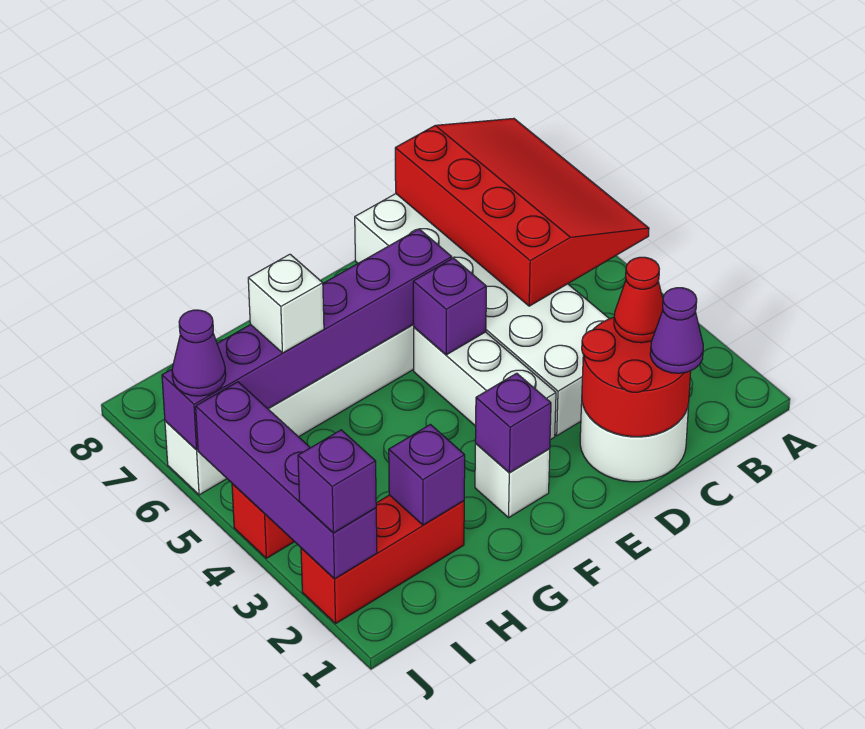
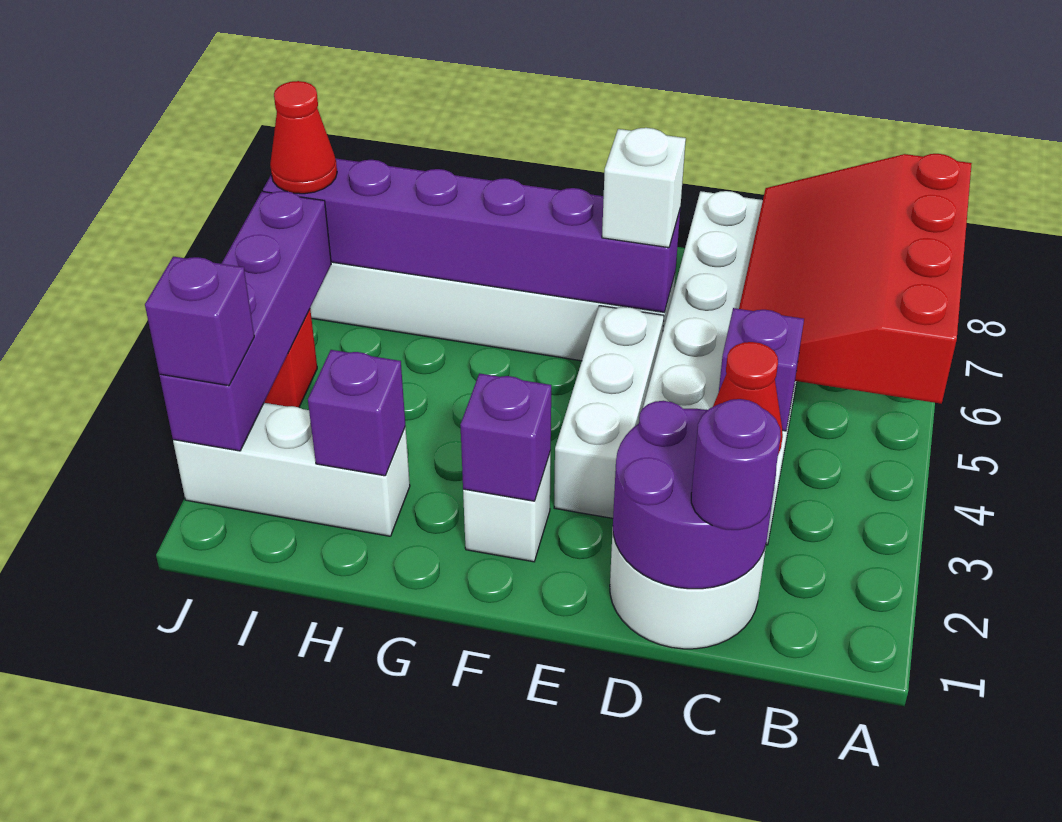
red slope A5:C8 level 2 top C -> red slope A5:C8 level 2 top A
red round brick C1:D2 level 2 -> purple round brick C1:D2 level 2
purple cone C1 level 3 -> purple round brick C1 level 3
purple brick E5 level 2 -> purple brick C4 level 2
red brick H2:J2 level 1 -> white brick H2:J2 level 1
white brick H6 level 3 -> white brick E6 level 3
purple cone J6 level 3 -> red cone J6 level 3

